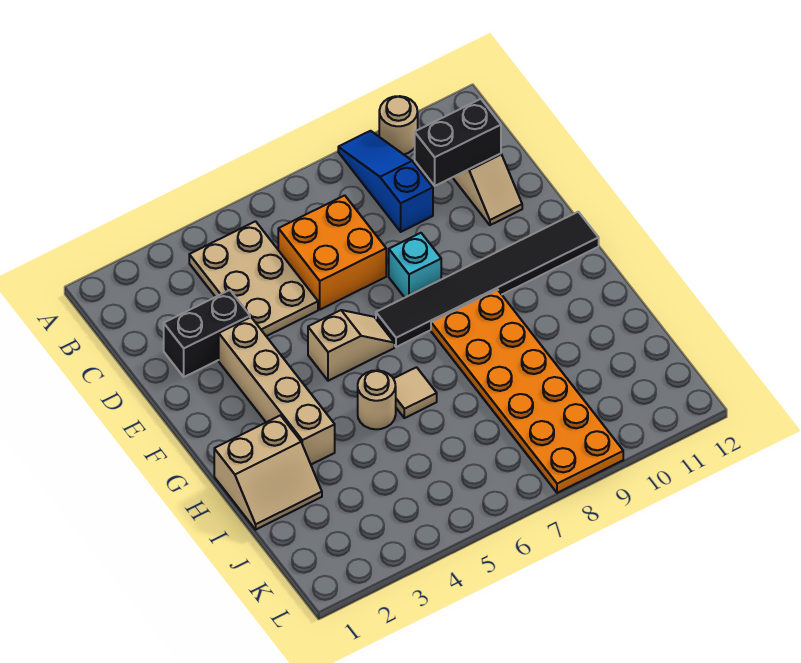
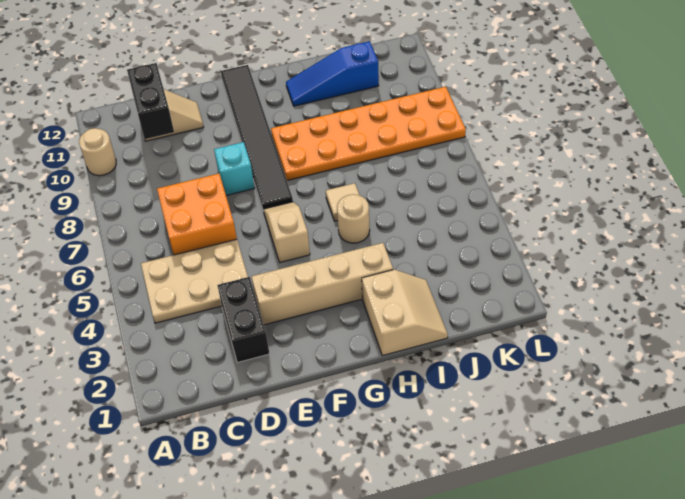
blue slope A9:C9 level 1 top C -> blue slope H11:J11 level 1 top J

